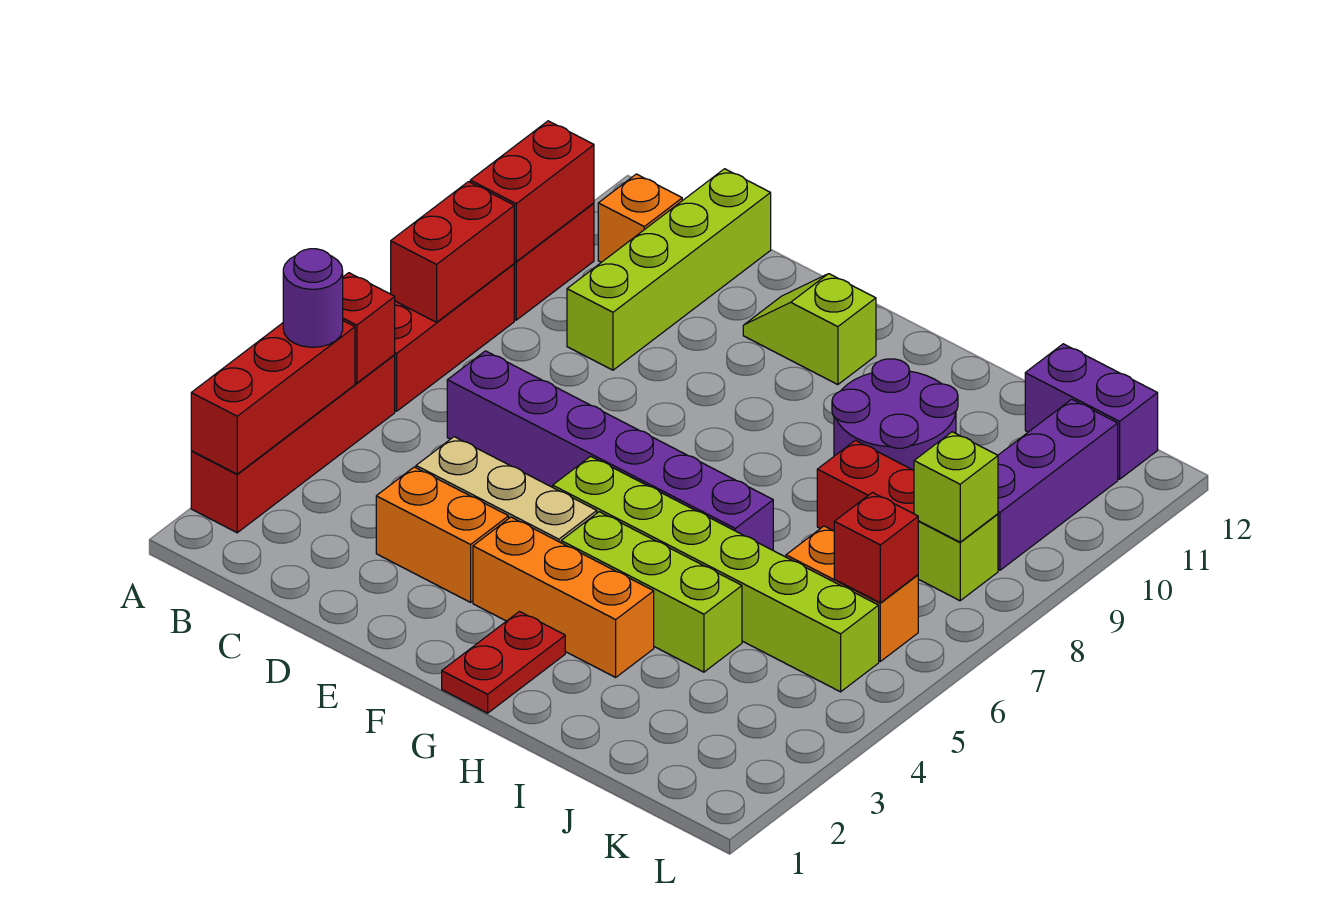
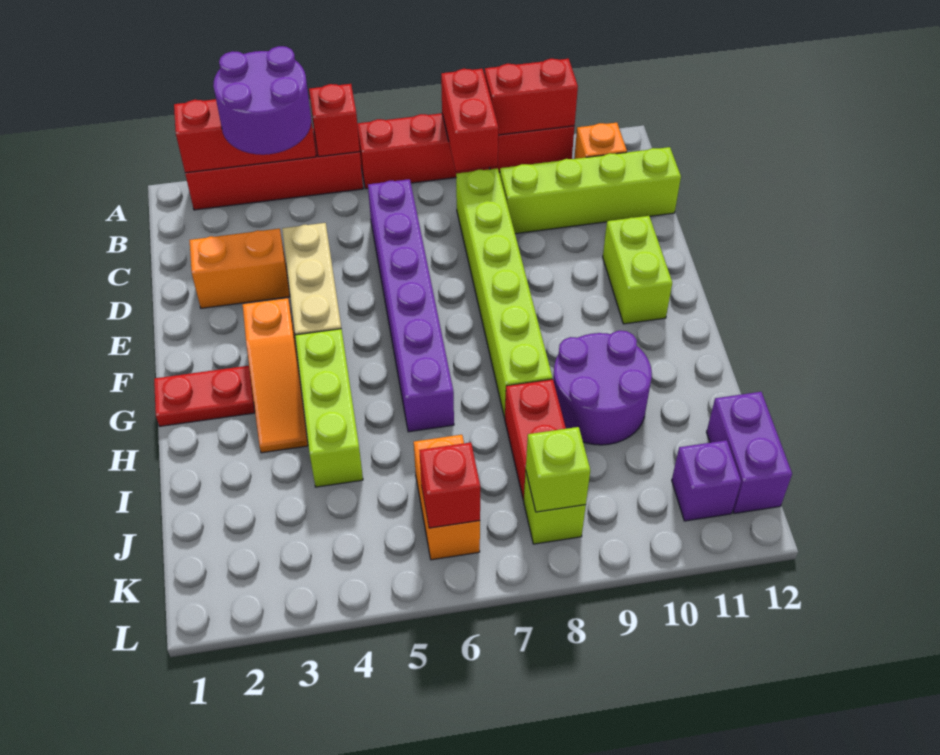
purple round brick A4 level 3 -> purple round brick A3:B4 level 3
red brick A7:A8 level 2 -> red brick A8:B8 level 2
orange brick D3:E3 level 1 -> orange brick D2:D3 level 1
lime slope E11:F11 level 1 top F -> lime brick E11:F11 level 1
orange brick F3:H3 level 1 -> orange slope F3:H3 level 1 top F
lime brick F5:K5 level 1 -> lime brick C8:H8 level 1
purple brick K9:K11 level 1 -> purple brick K11 level 1

